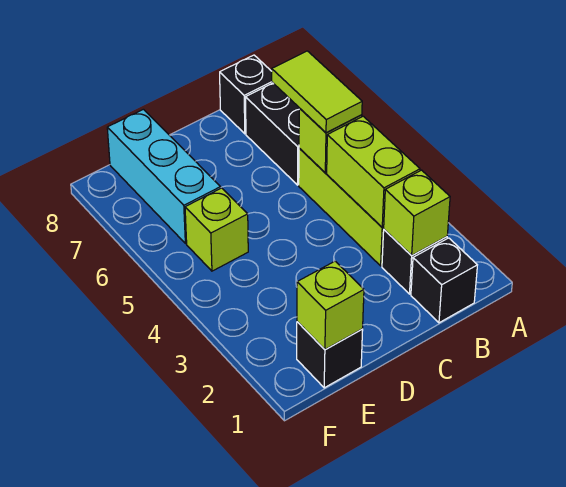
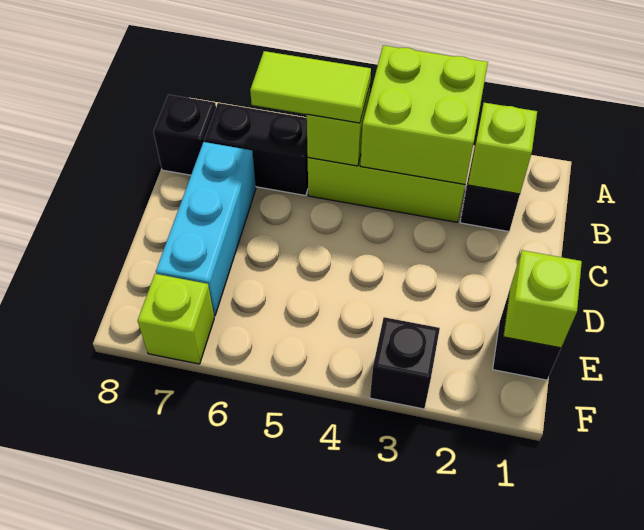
black brick B1 level 1 -> black brick F3 level 1
lime brick B3:B4 level 2 -> lime brick A3:B4 level 2
lime brick E5 level 1 -> lime brick F7 level 1
cyan brick E6:E8 level 1 -> cyan brick C7:E7 level 1

